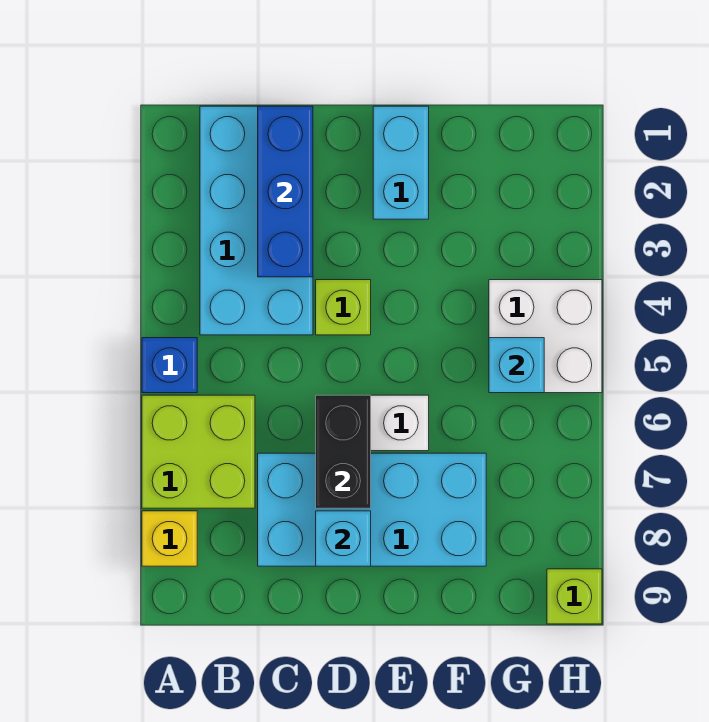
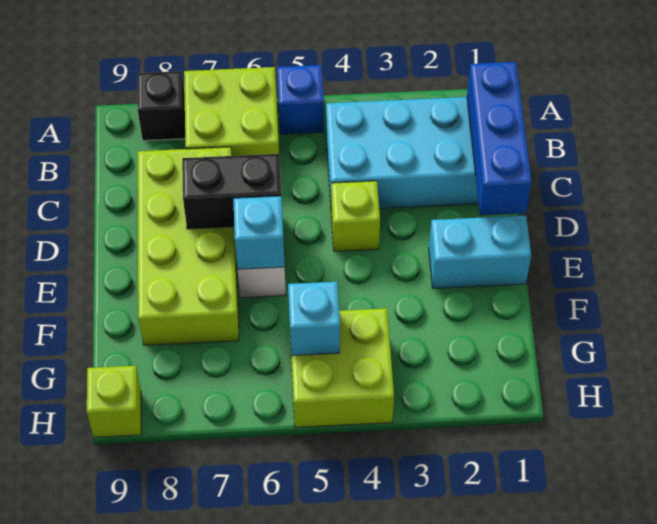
yellow brick A8 level 1 -> black brick A8 level 1
blue brick C1:C3 level 2 -> blue brick B1:D1 level 2
cyan brick C7:F8 level 1 -> lime brick C7:F8 level 1
cyan brick D8 level 2 -> cyan brick E6 level 2
white brick G4:H5 level 1 -> lime brick G4:H5 level 1

